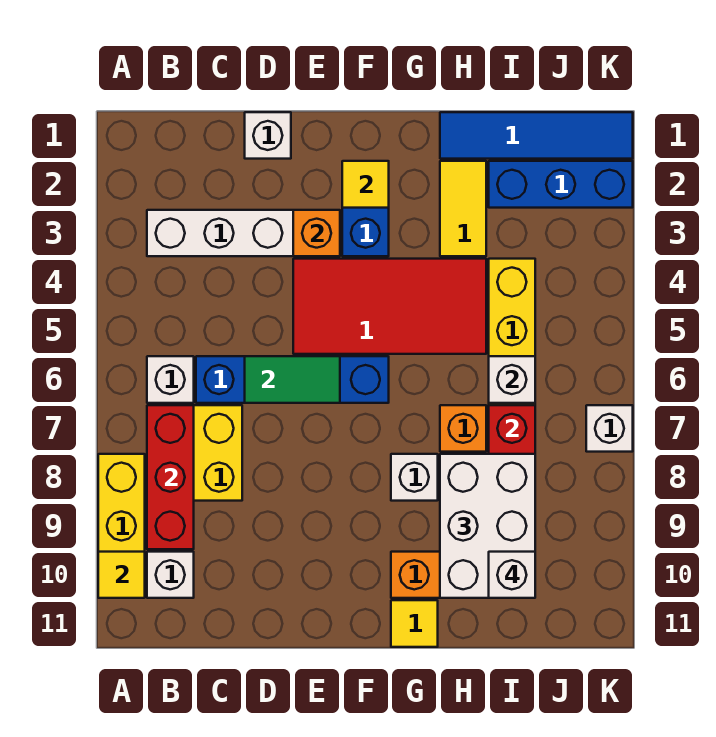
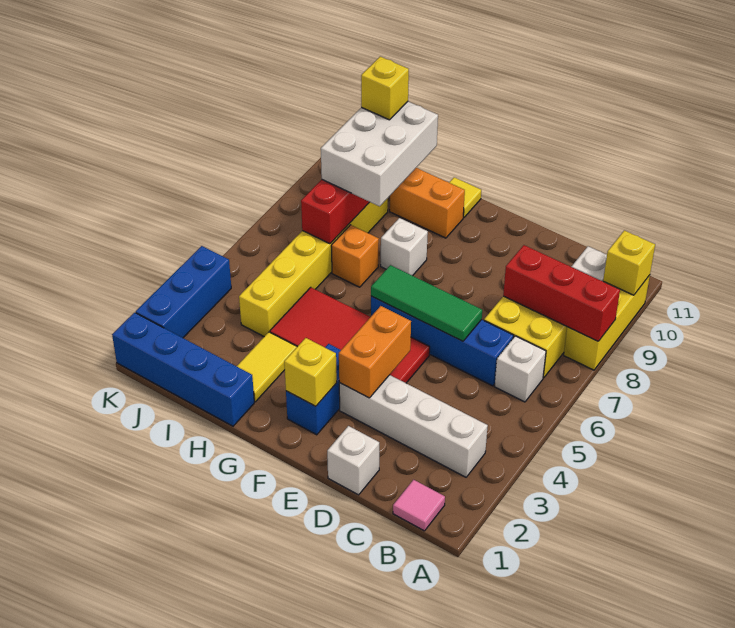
yellow tile A10 level 2 -> yellow brick A10 level 2
none -> pink tile B1 level 1
red brick B7:B9 level 2 -> red brick A8:C8 level 2
green tile D6:E6 level 2 -> green tile D6:F6 level 2
orange brick E3 level 2 -> orange brick E3:E4 level 2
yellow tile F2 level 2 -> yellow brick F2 level 2
blue tile H1:K1 level 1 -> blue brick H1:K1 level 1
blue brick I2:K2 level 1 -> blue brick K2:K4 level 1
white brick I6 level 2 -> none
white brick I10 level 4 -> yellow brick I10 level 4
white brick K7 level 1 -> none

